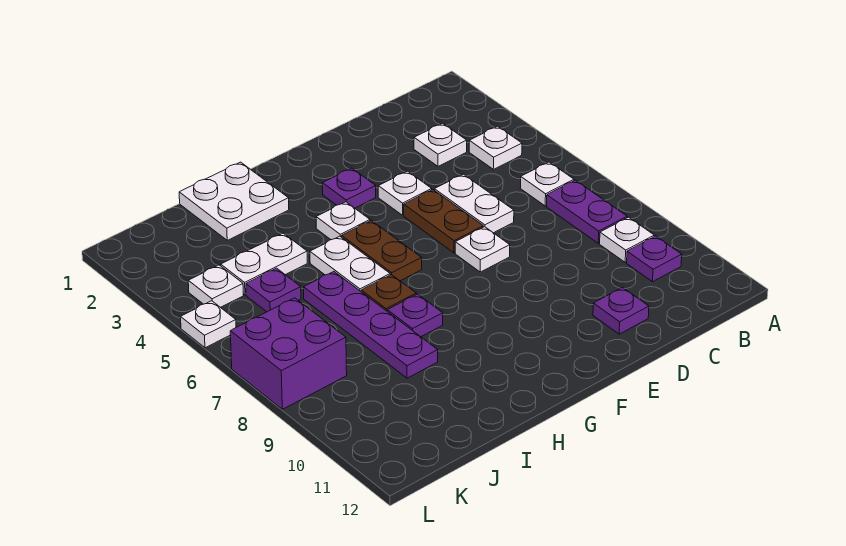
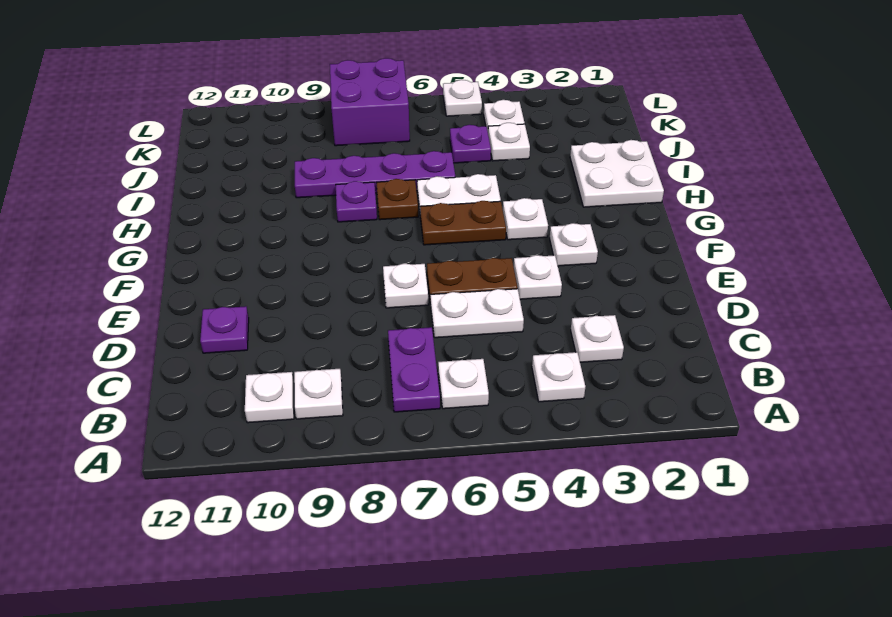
purple plate B7:B8 level 1 -> purple plate B7:C7 level 1
purple plate B10 level 1 -> white plate B10 level 1
purple plate F3 level 1 -> white plate F3 level 1
white plate I4:J4 level 1 -> white plate J4 level 1

